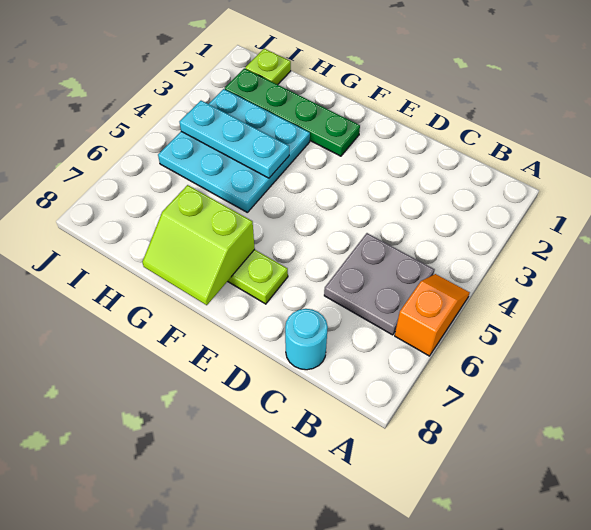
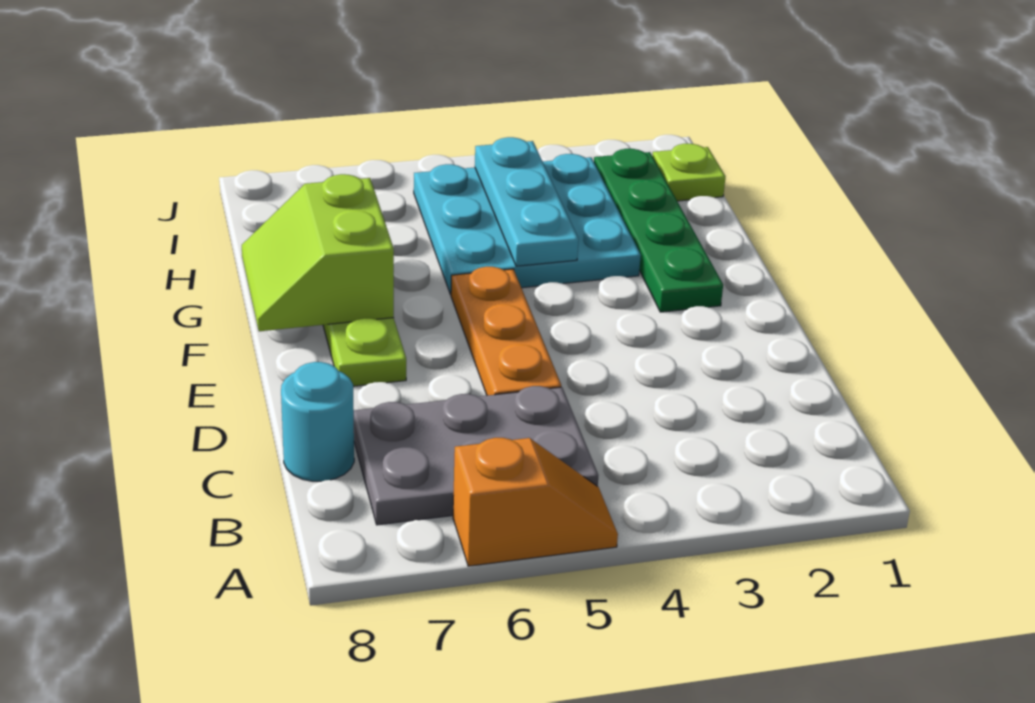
grey plate B5:C6 level 1 -> grey plate B5:C7 level 1
none -> orange plate D5:F5 level 1

